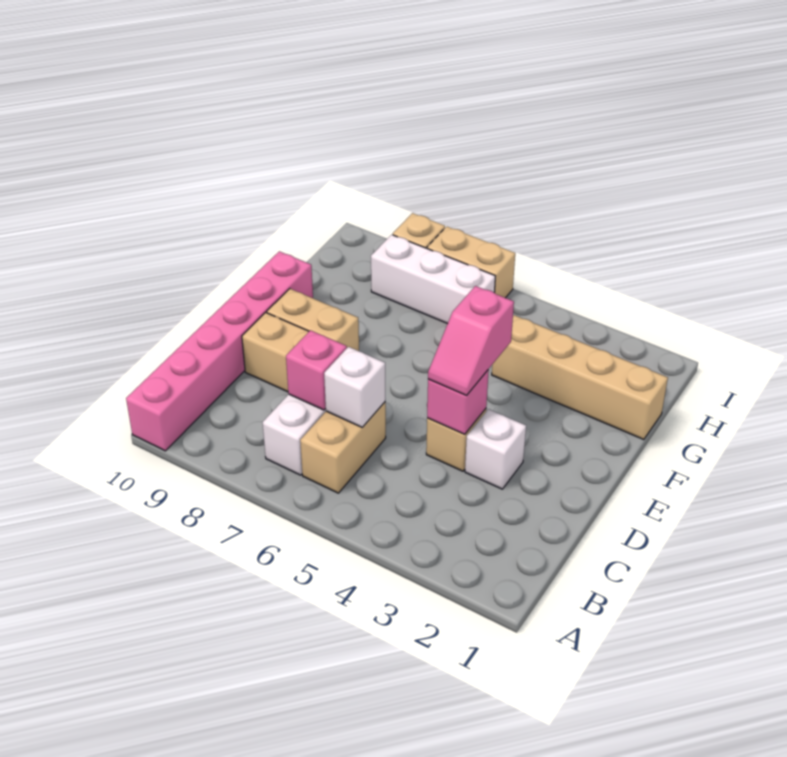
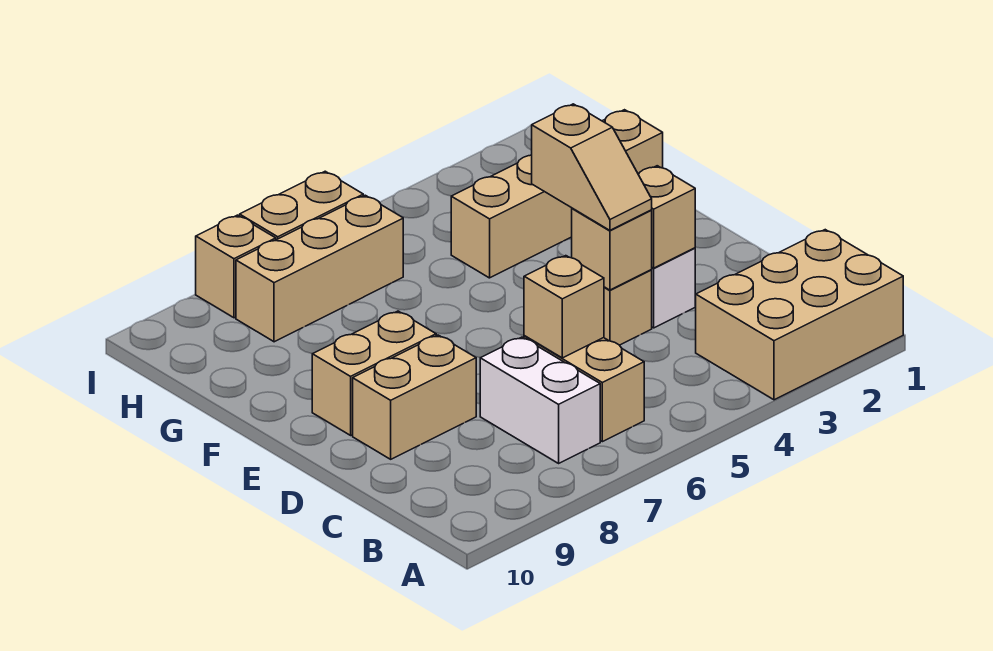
none -> tan brick A1:B3 level 1
pink brick A10:F10 level 1 -> none
white brick C6 level 2 -> tan brick C6 level 2
pink brick C7 level 2 -> none
none -> tan brick D3 level 2
pink brick D4 level 2 -> tan brick D4 level 2
pink slope D4:E4 level 3 top E -> tan slope D4:E4 level 3 top E
white brick H6:H8 level 1 -> tan brick H6:H8 level 1

